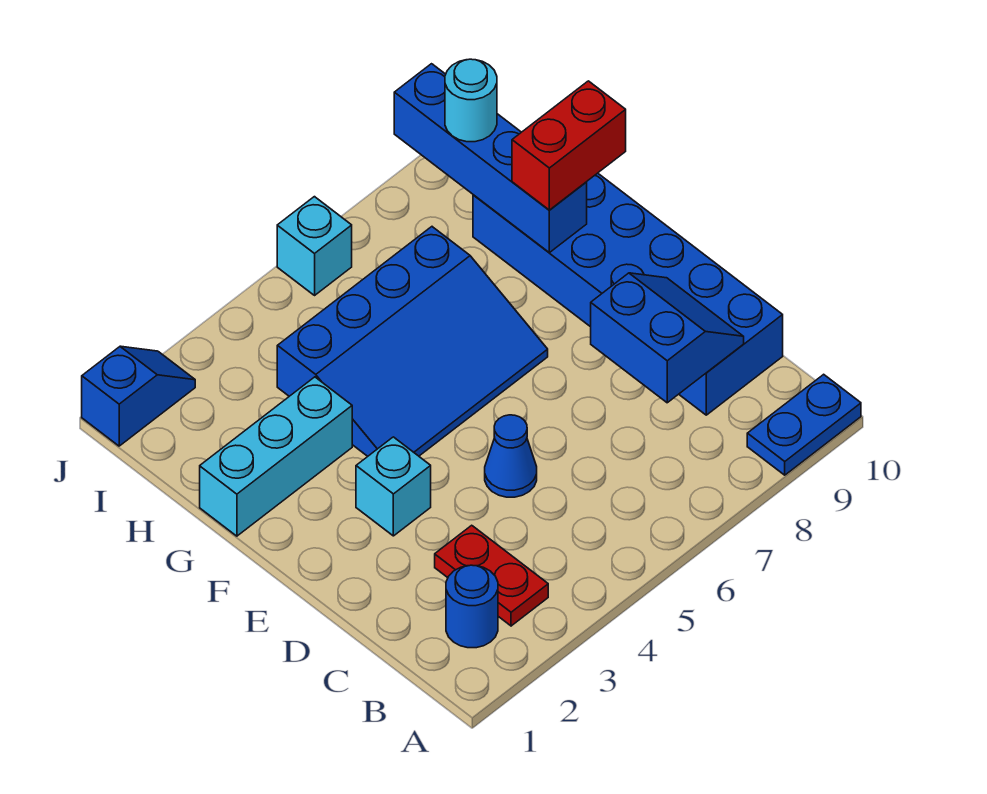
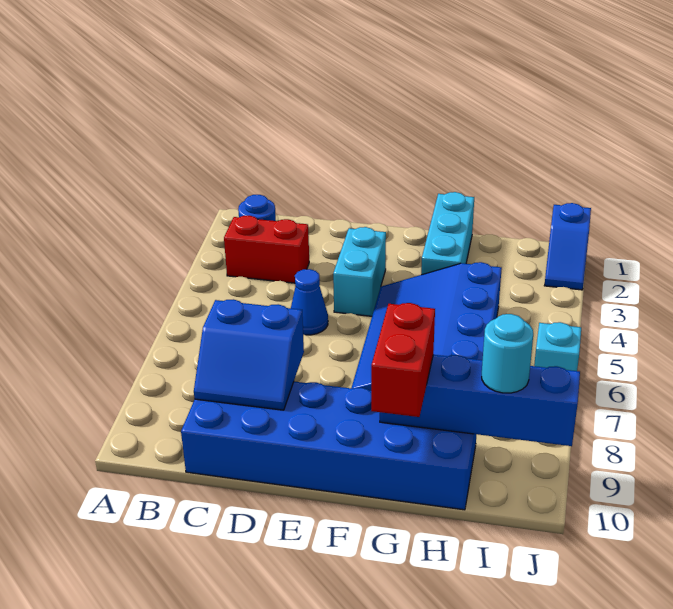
blue plate A9:A10 level 1 -> none
red plate B3:C3 level 1 -> red brick B3:C3 level 1
cyan brick E3 level 1 -> cyan brick E3:E4 level 1

